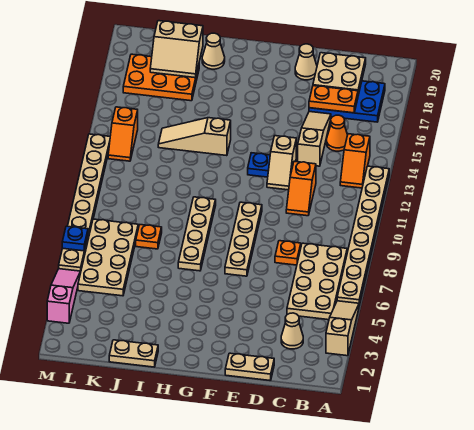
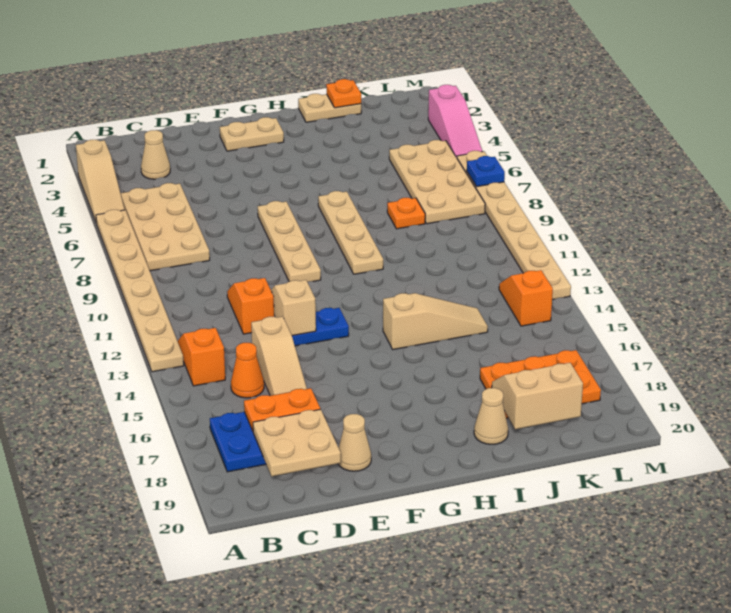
tan plate D1:E1 level 1 -> tan plate F2:G2 level 1
orange plate D8 level 1 -> orange plate J1 level 2

